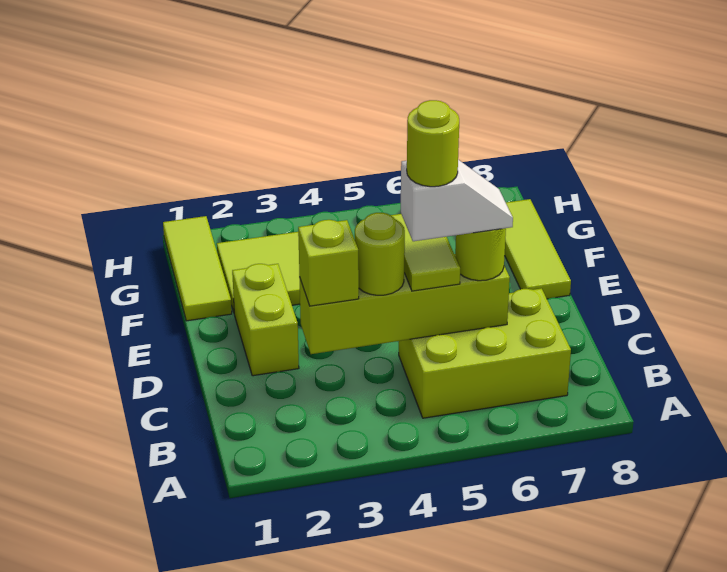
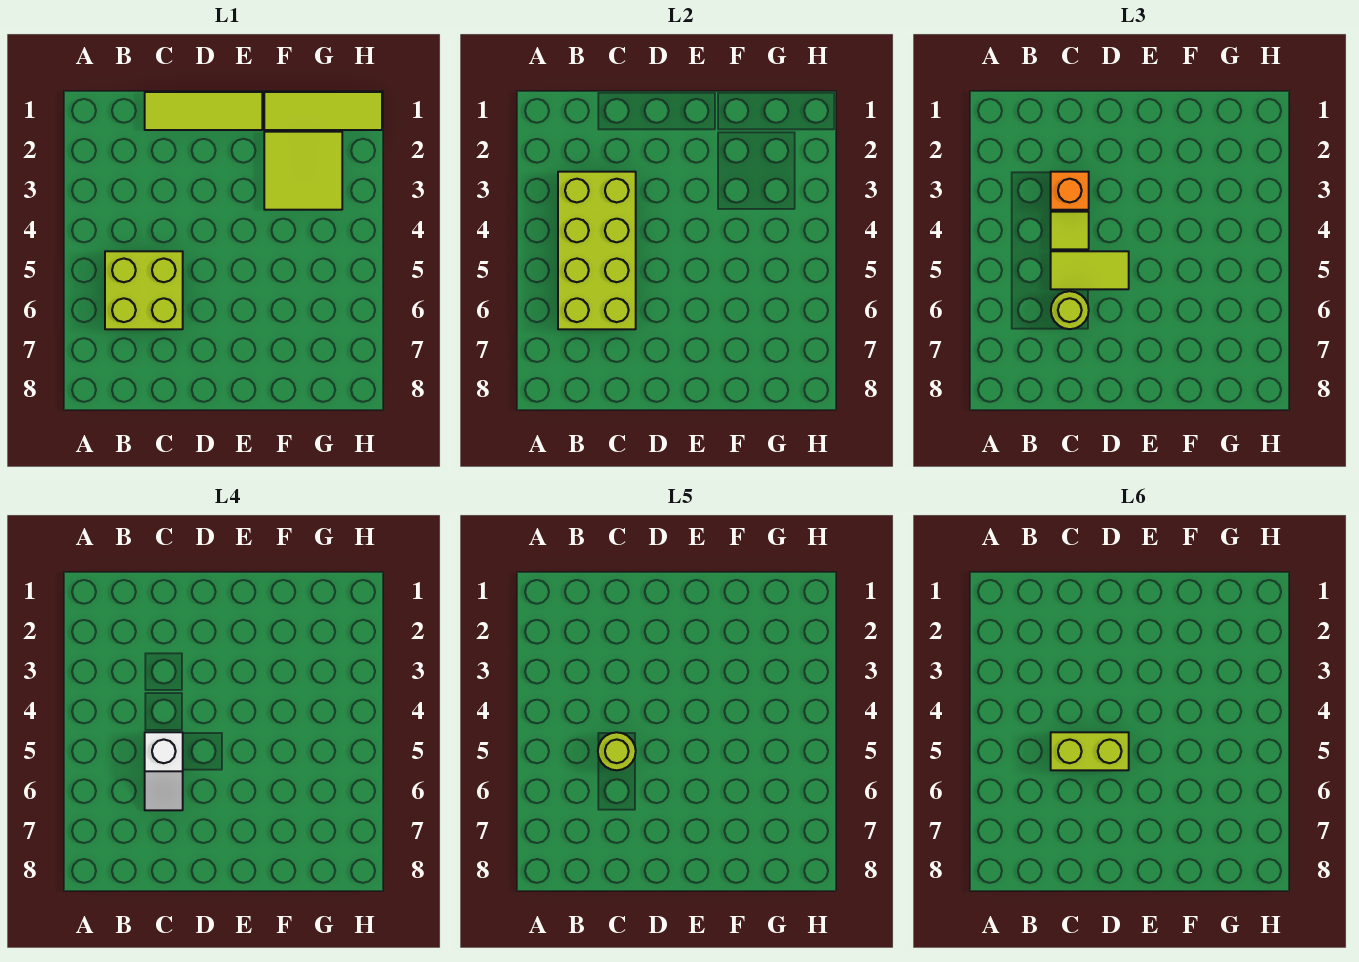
lime brick B5:C7 level 1 -> lime brick B5:C6 level 1
lime brick C3:C6 level 2 -> lime brick B3:C6 level 2
lime brick C3 level 3 -> orange brick C3 level 3
lime round brick C4 level 3 -> lime tile C4 level 3
lime brick D2:E2 level 1 -> lime brick C5:D5 level 6
lime tile E8:G8 level 1 -> lime tile C1:E1 level 1

